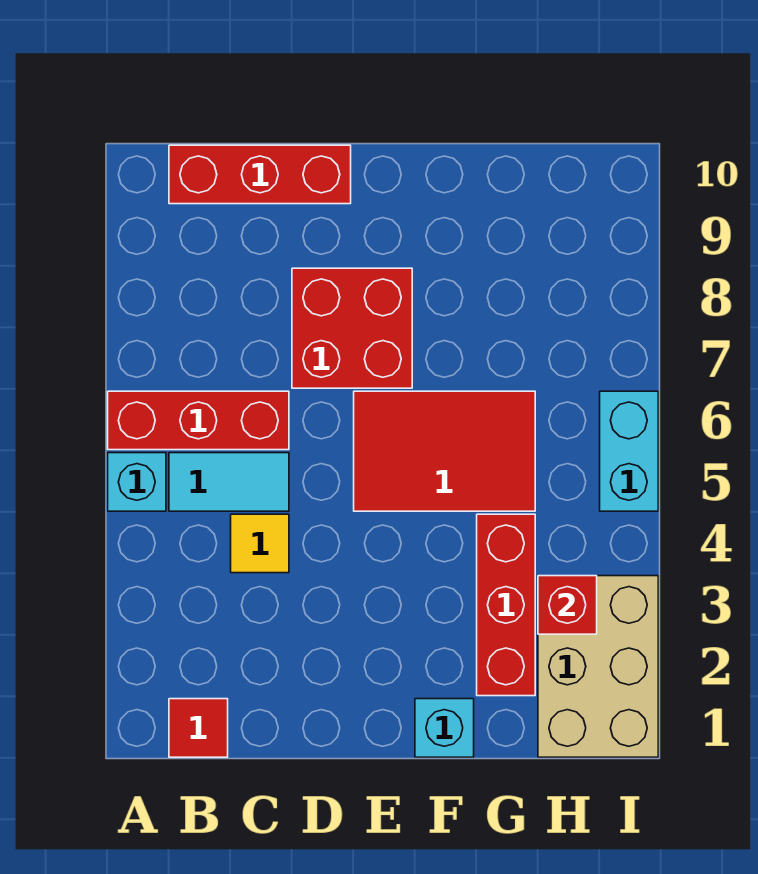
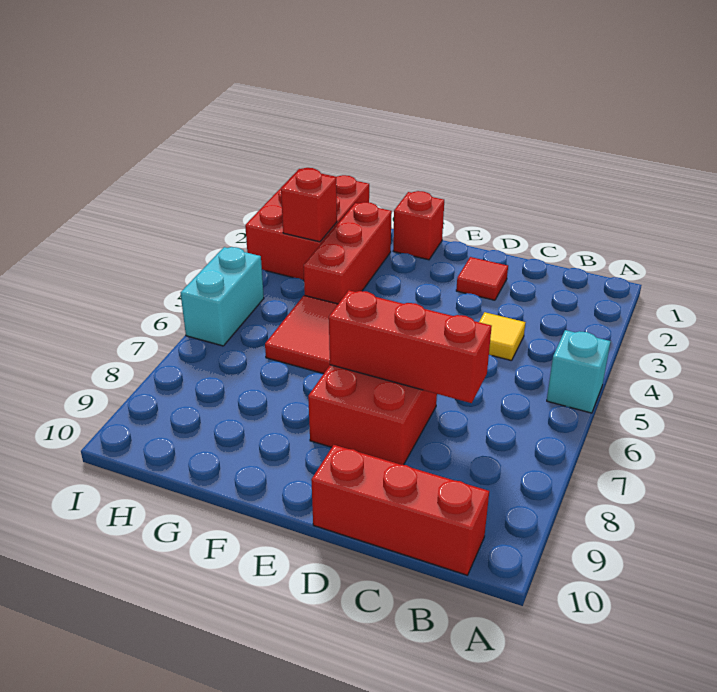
red brick A6:C6 level 1 -> red brick C7:E7 level 2
red tile B1 level 1 -> red tile D2 level 1
cyan tile B5:C5 level 1 -> none
cyan brick F1 level 1 -> red brick F1 level 1
tan brick H1:I3 level 1 -> red brick H1:I3 level 1

